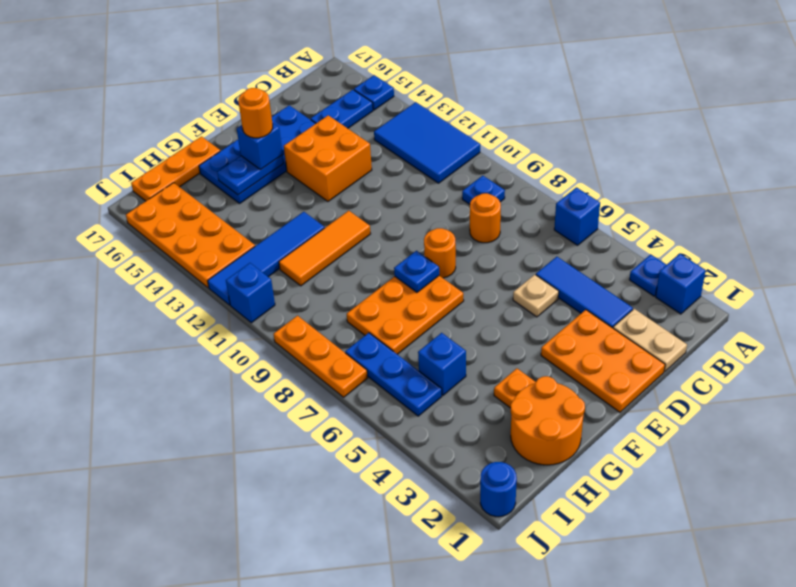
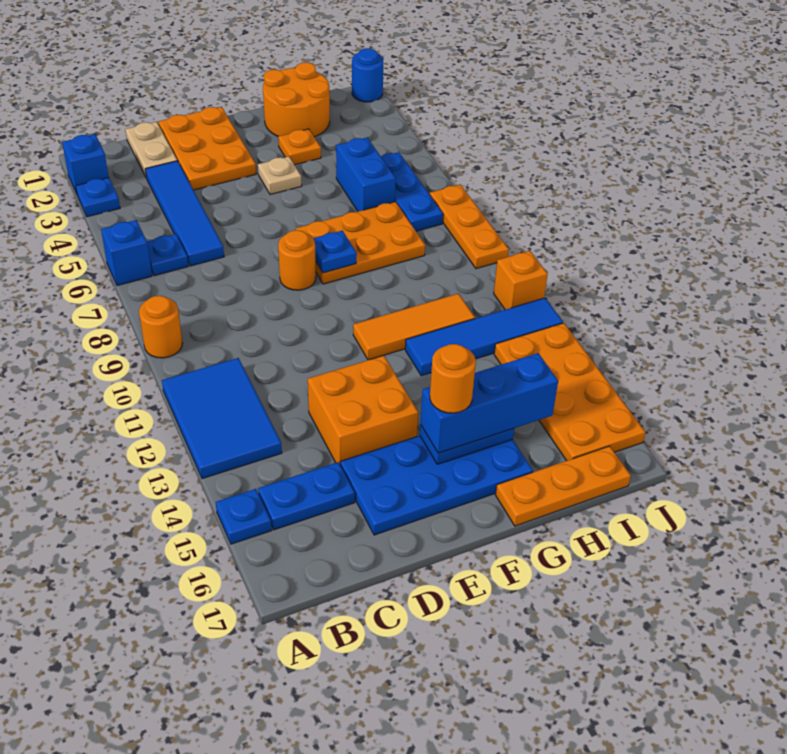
blue plate B9 level 1 -> blue plate B6 level 1
blue tile C3:C5 level 1 -> blue tile C3:C6 level 1
orange round brick C8 level 1 -> orange round brick A9 level 1
tan plate D5 level 1 -> tan plate F4 level 1
blue brick F15 level 3 -> blue brick F15:H15 level 3
blue brick H5 level 1 -> blue brick H5:H6 level 1
blue brick J11 level 1 -> orange brick J11 level 1

